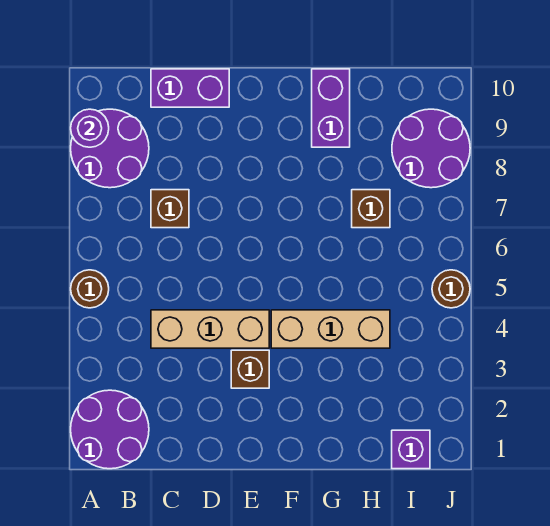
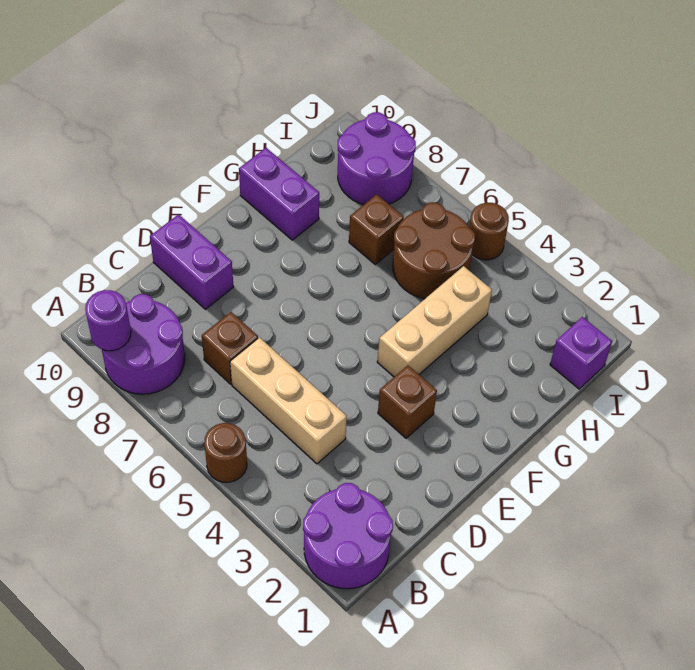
tan brick C4:E4 level 1 -> tan brick C4:C6 level 1
purple brick C10:D10 level 1 -> purple brick D9:D10 level 1
none -> brown round brick H5:I6 level 1

